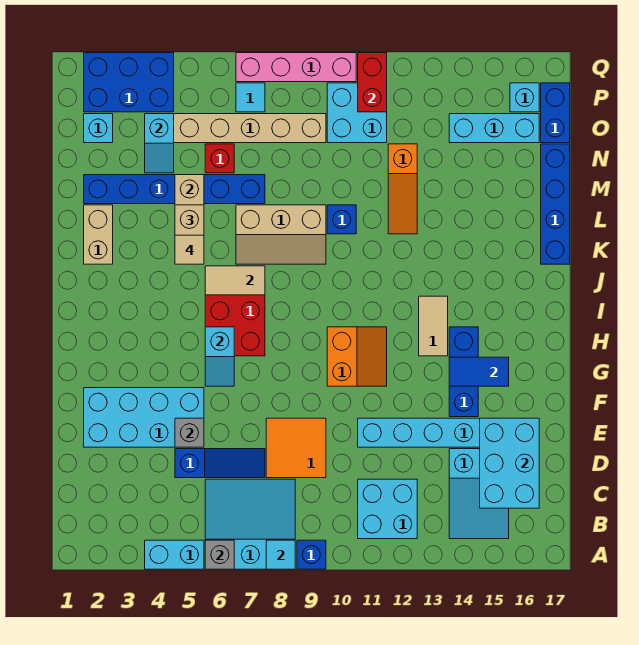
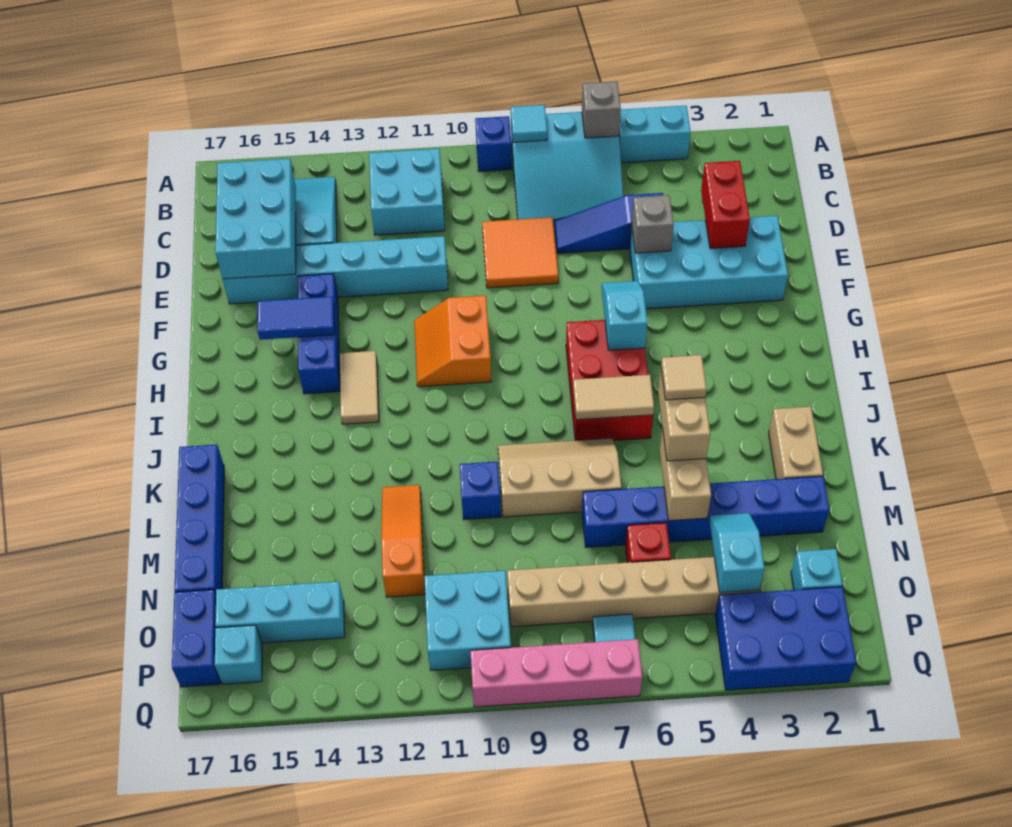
red brick P11:Q11 level 2 -> red brick D3:E3 level 2

